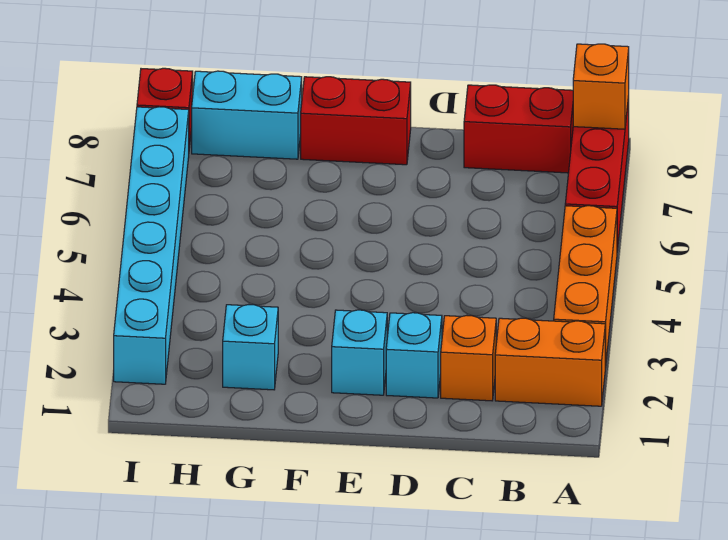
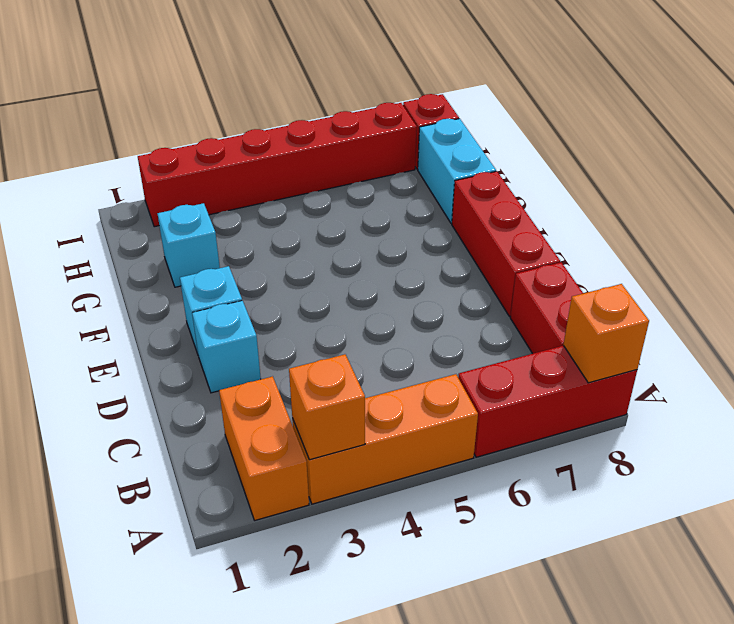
orange brick C2 level 1 -> orange brick A3 level 2
red brick E8:F8 level 1 -> red brick D8:F8 level 1
cyan brick I2:I7 level 1 -> red brick I2:I7 level 1

